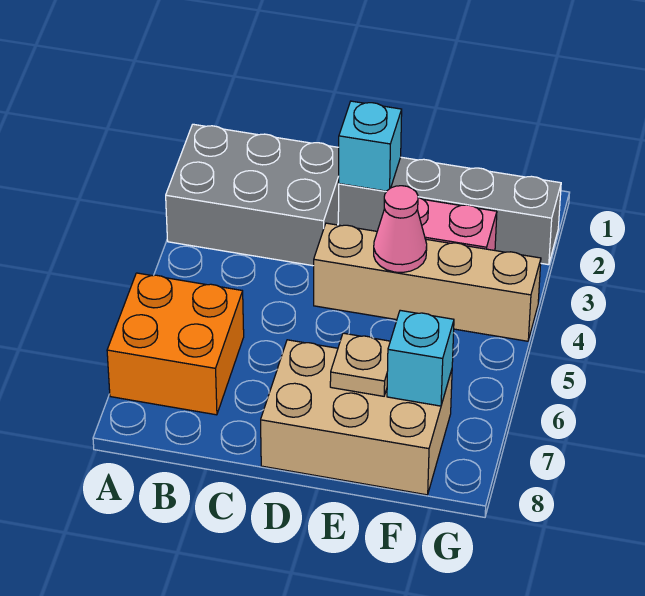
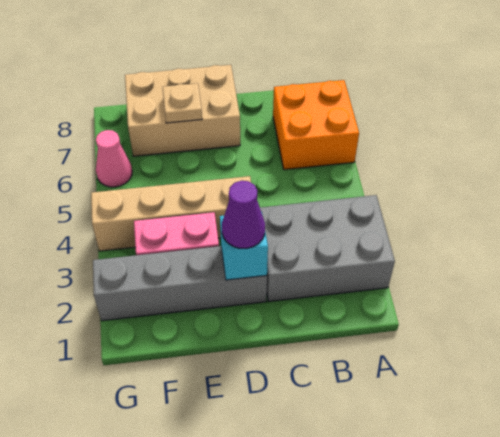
none -> purple cone D2 level 3
pink cone E4 level 2 -> pink cone G6 level 1
cyan brick F7 level 2 -> none

